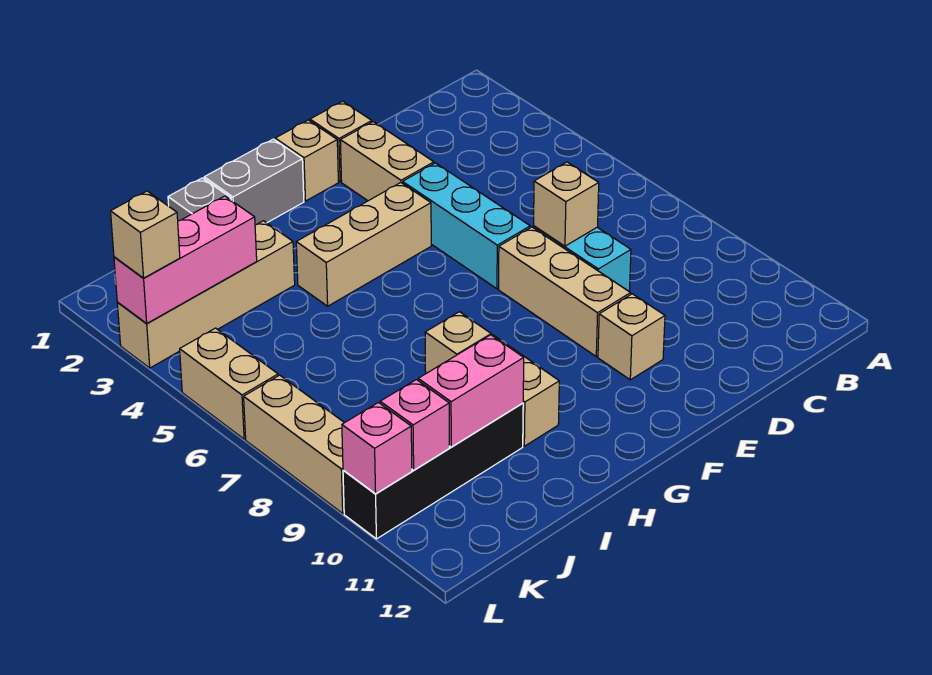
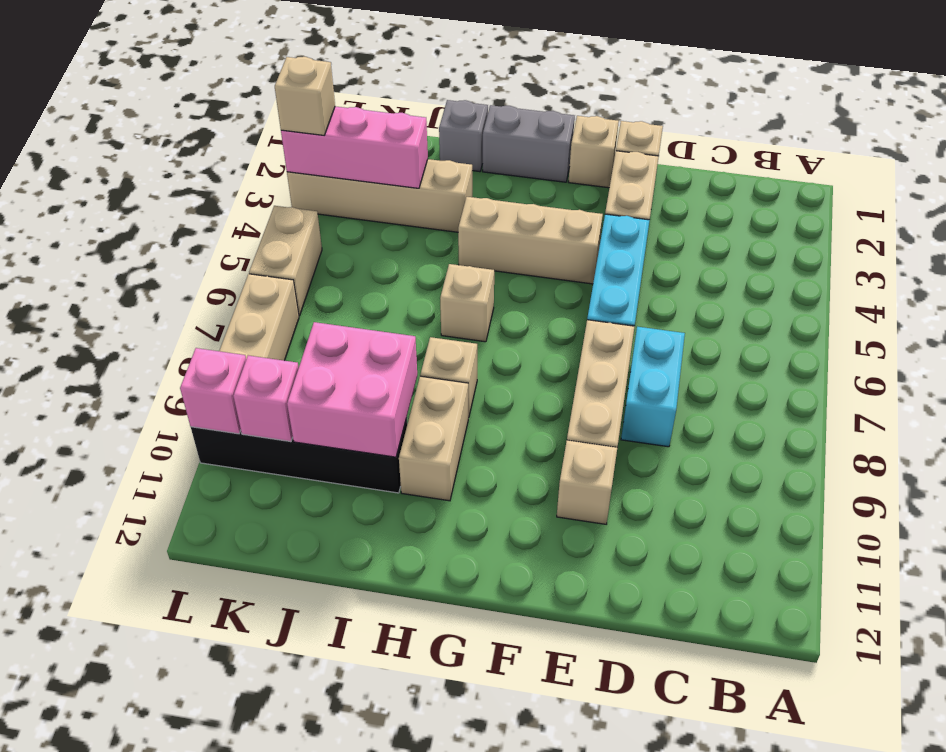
tan brick D7 level 2 -> tan brick H6 level 1
pink brick I10:J10 level 2 -> pink brick I9:J10 level 2

